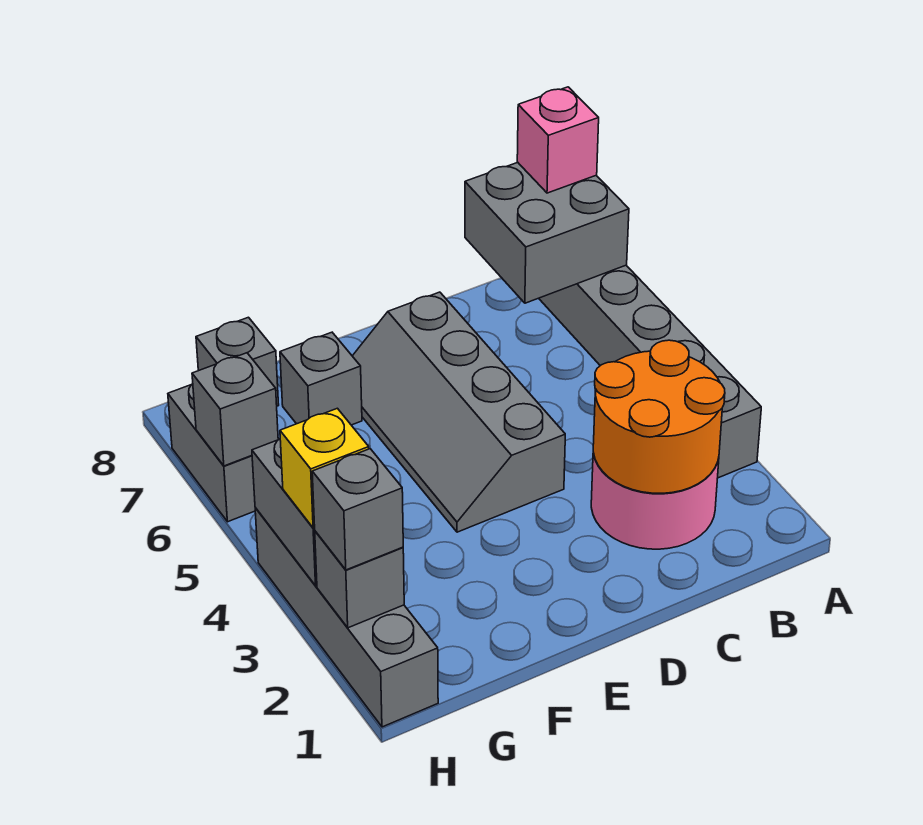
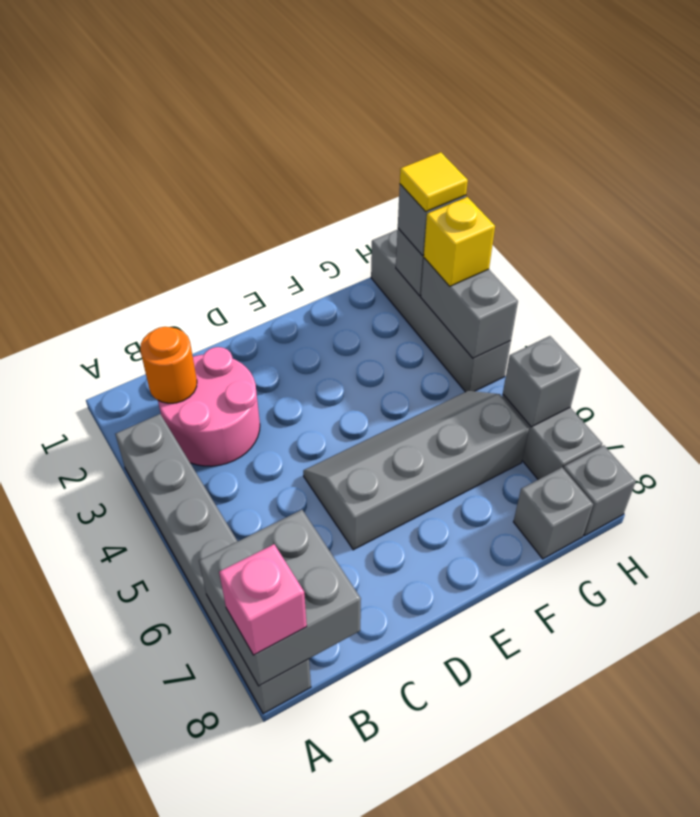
orange round brick B2:C3 level 2 -> orange round brick B2 level 2
grey slope D4:E7 level 1 top D -> grey slope D5:G6 level 1 top 6
grey brick F7 level 1 -> grey brick H8 level 1
none -> yellow tile H2 level 4

